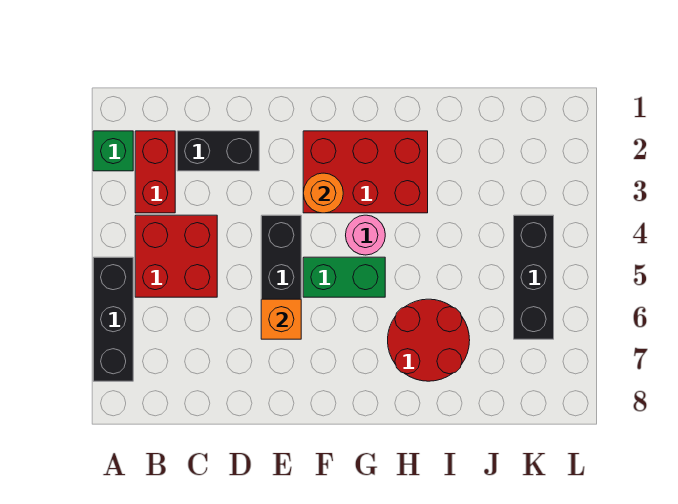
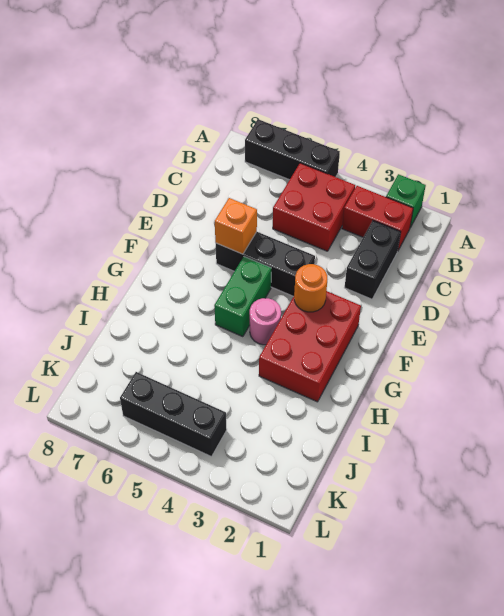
red round brick H6:I7 level 1 -> none

